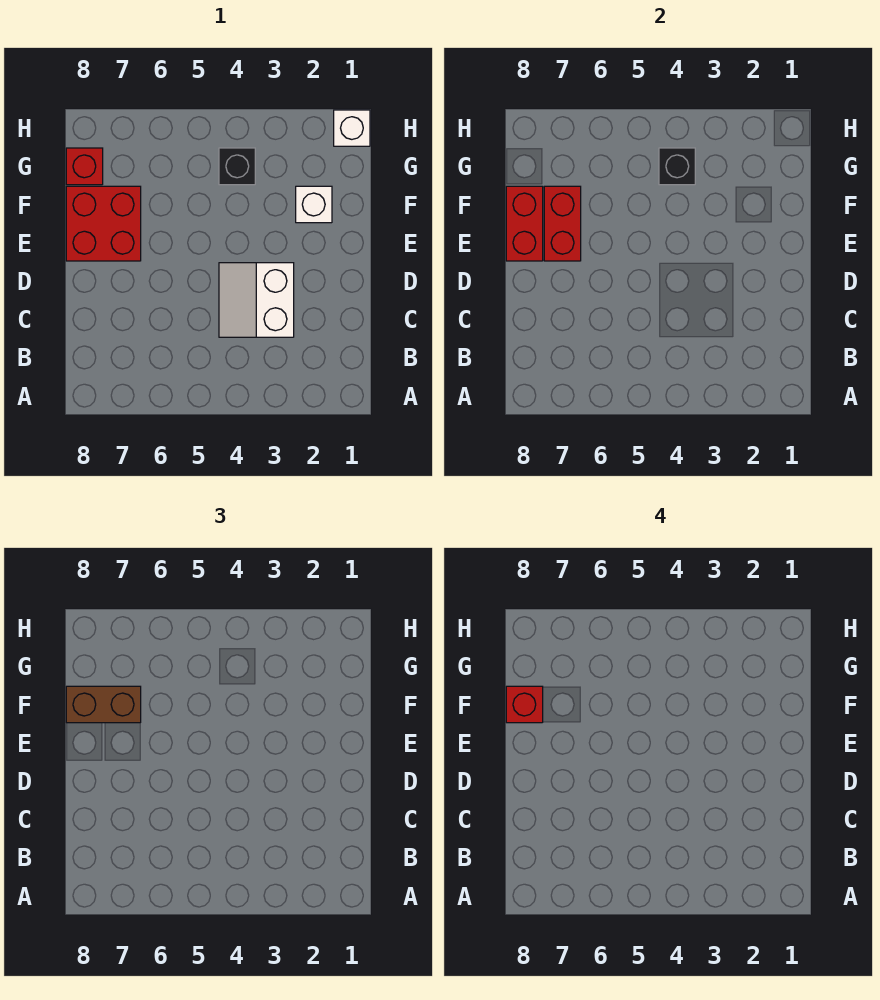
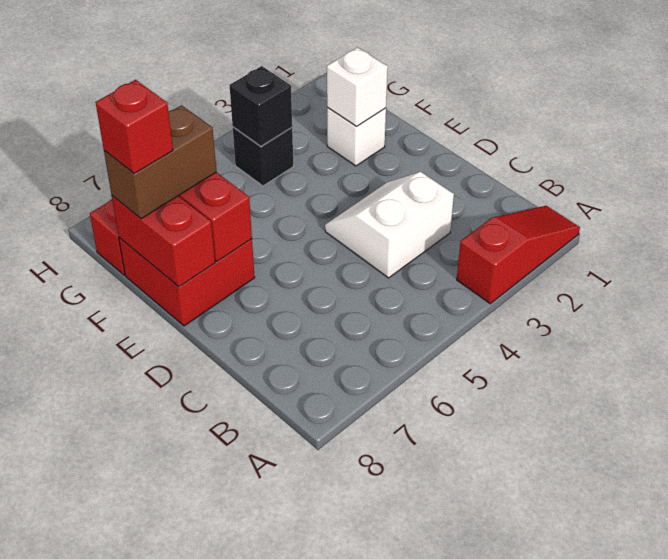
none -> red slope A1:A3 level 1 top 3
white slope C3:D4 level 1 top 3 -> white slope C3:D4 level 1 top C
white brick H1 level 1 -> white brick F2 level 2

